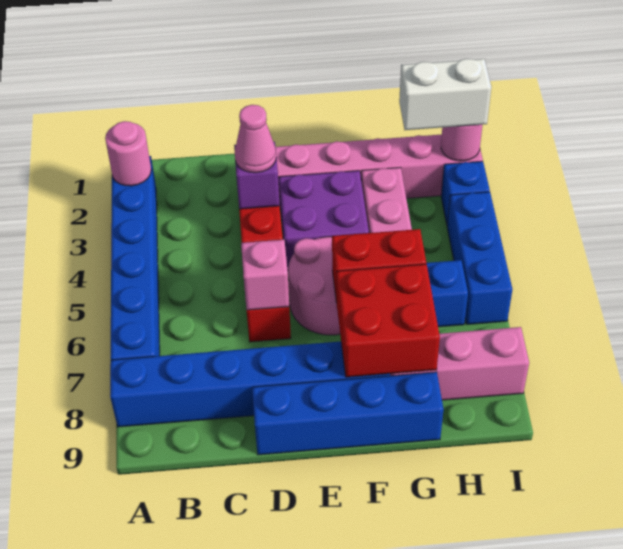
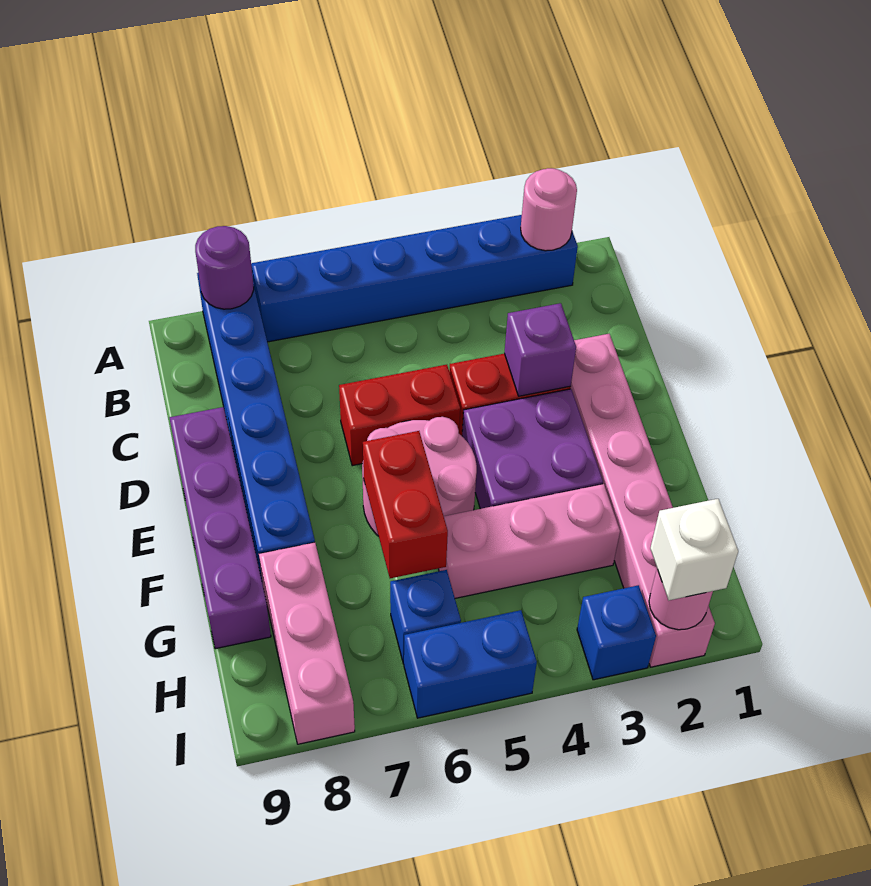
none -> purple round brick A8 level 2
pink cone D3 level 3 -> none
pink brick D6 level 2 -> none
blue brick D9:G9 level 1 -> purple brick D9:G9 level 1
red brick F7:G8 level 2 -> none
white brick H2:I2 level 3 -> white brick I2 level 3
blue brick I4:I6 level 1 -> blue brick I5:I6 level 1

